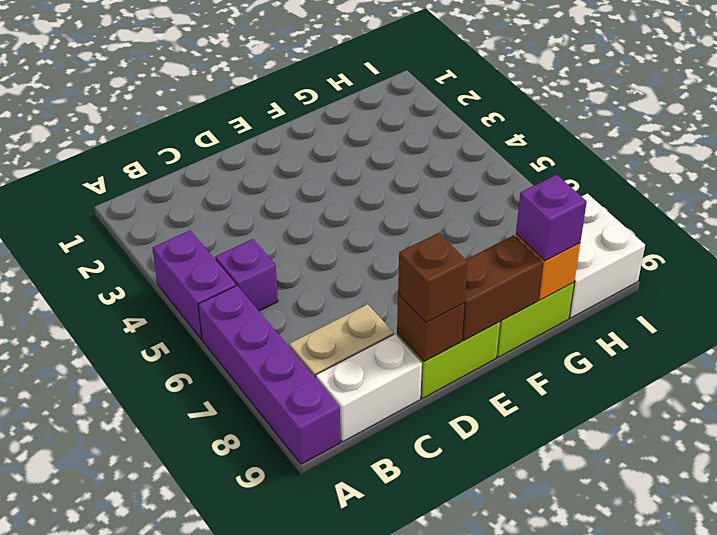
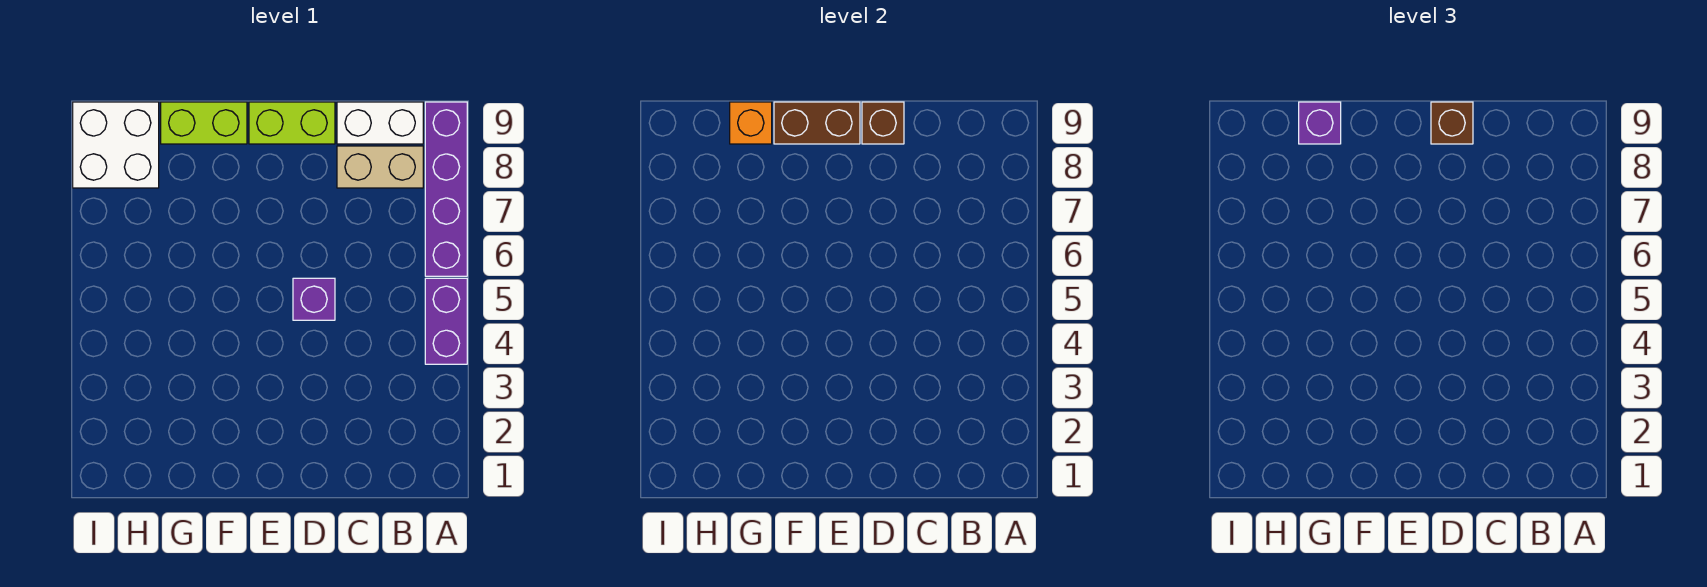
purple brick B5 level 1 -> purple brick D5 level 1

